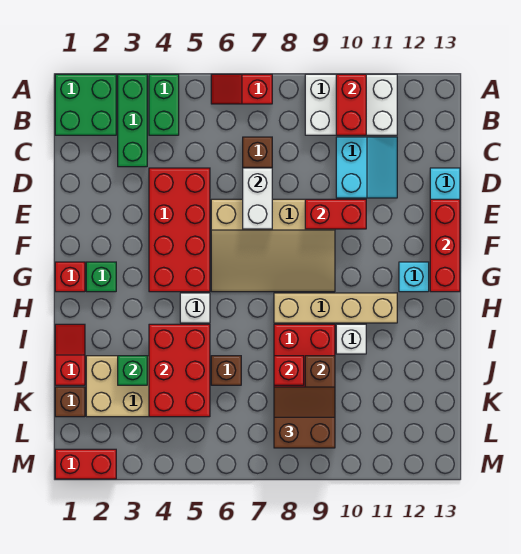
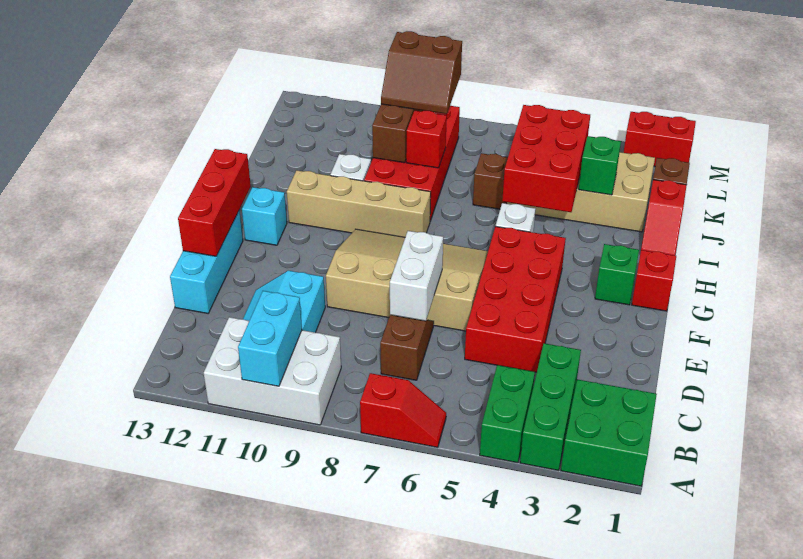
red brick A10:B10 level 2 -> cyan brick A10:B10 level 2
red brick E9:E10 level 2 -> none

